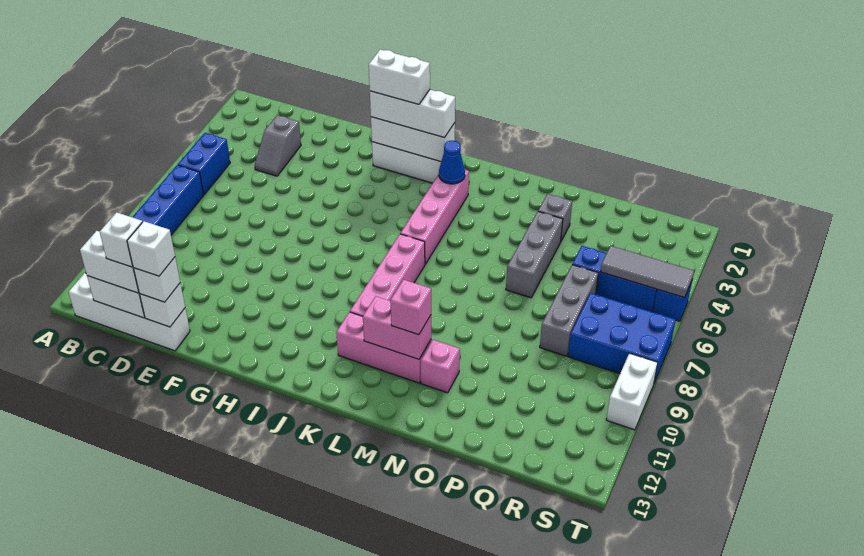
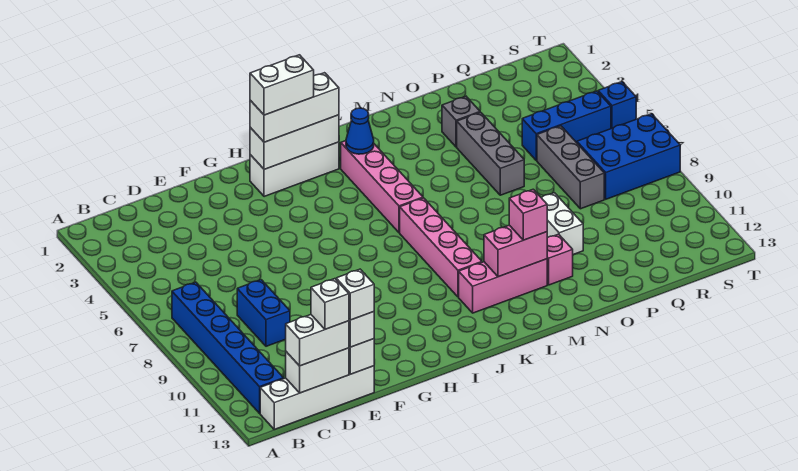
blue brick B5:B6 level 1 -> blue brick D8:D9 level 1
grey slope D3:D4 level 1 top 3 -> none
grey tile R5:T5 level 2 -> none
white brick T9:T10 level 1 -> white brick O9:O10 level 1

